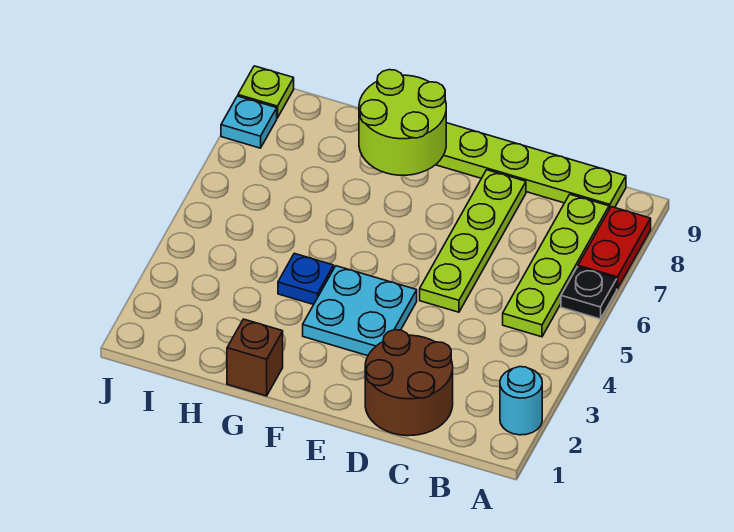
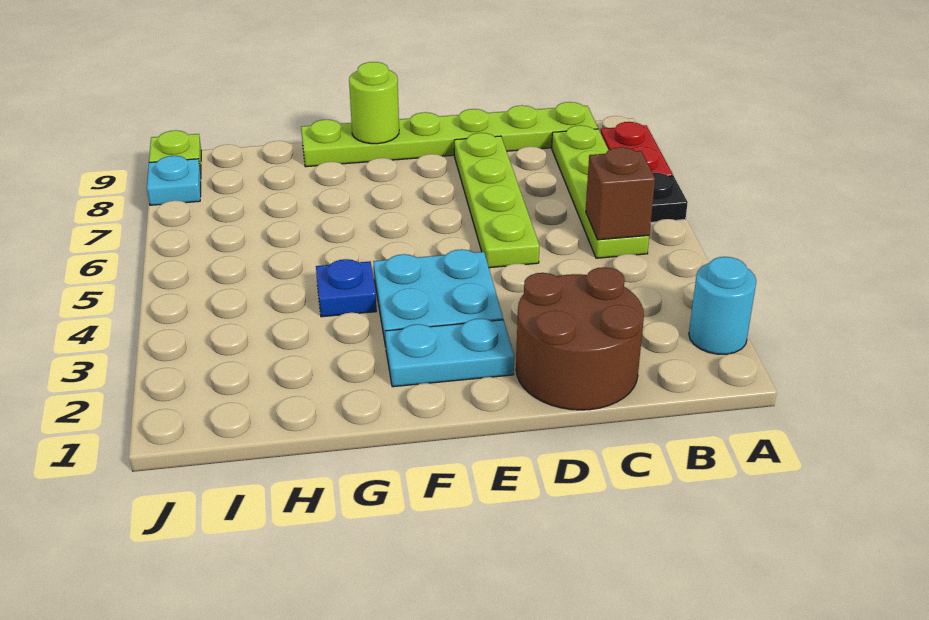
none -> cyan plate E2:F2 level 1
lime round brick F8:G9 level 2 -> lime round brick F9 level 2
brown brick G1 level 1 -> brown brick B5 level 2

